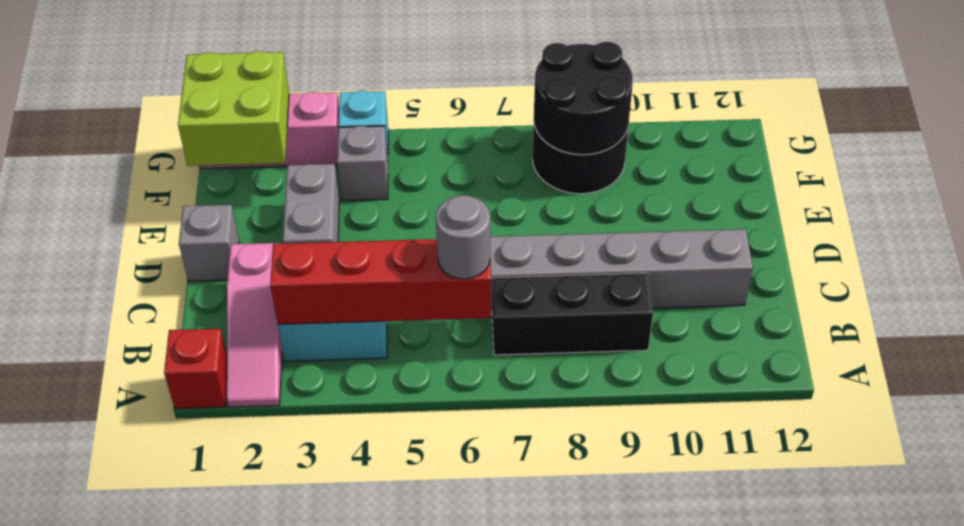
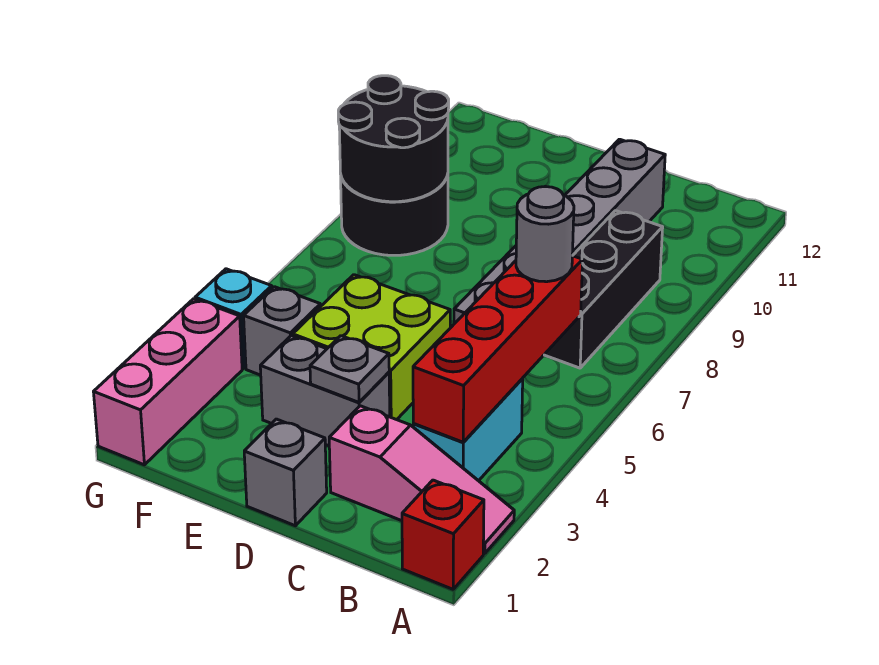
none -> grey plate D3 level 2
lime brick F1:G2 level 2 -> lime brick D4:E5 level 1

